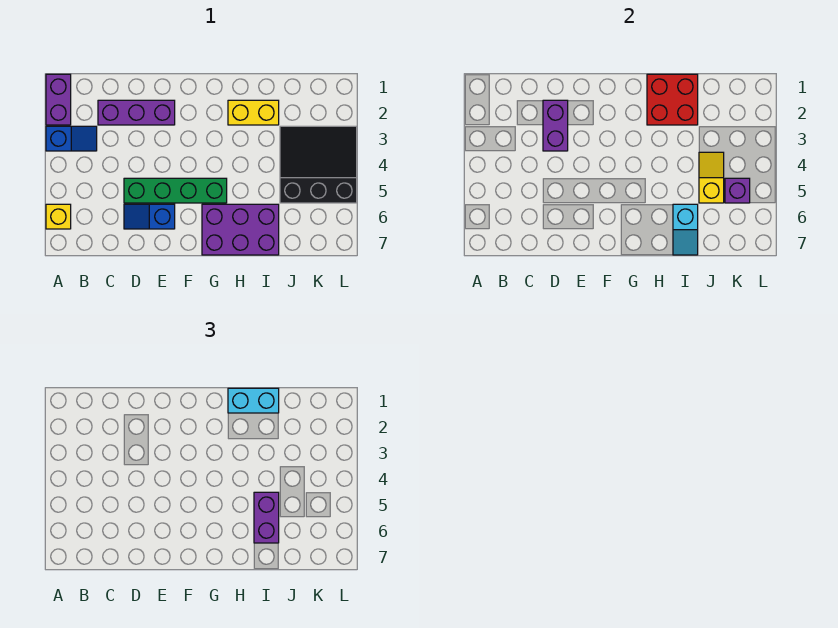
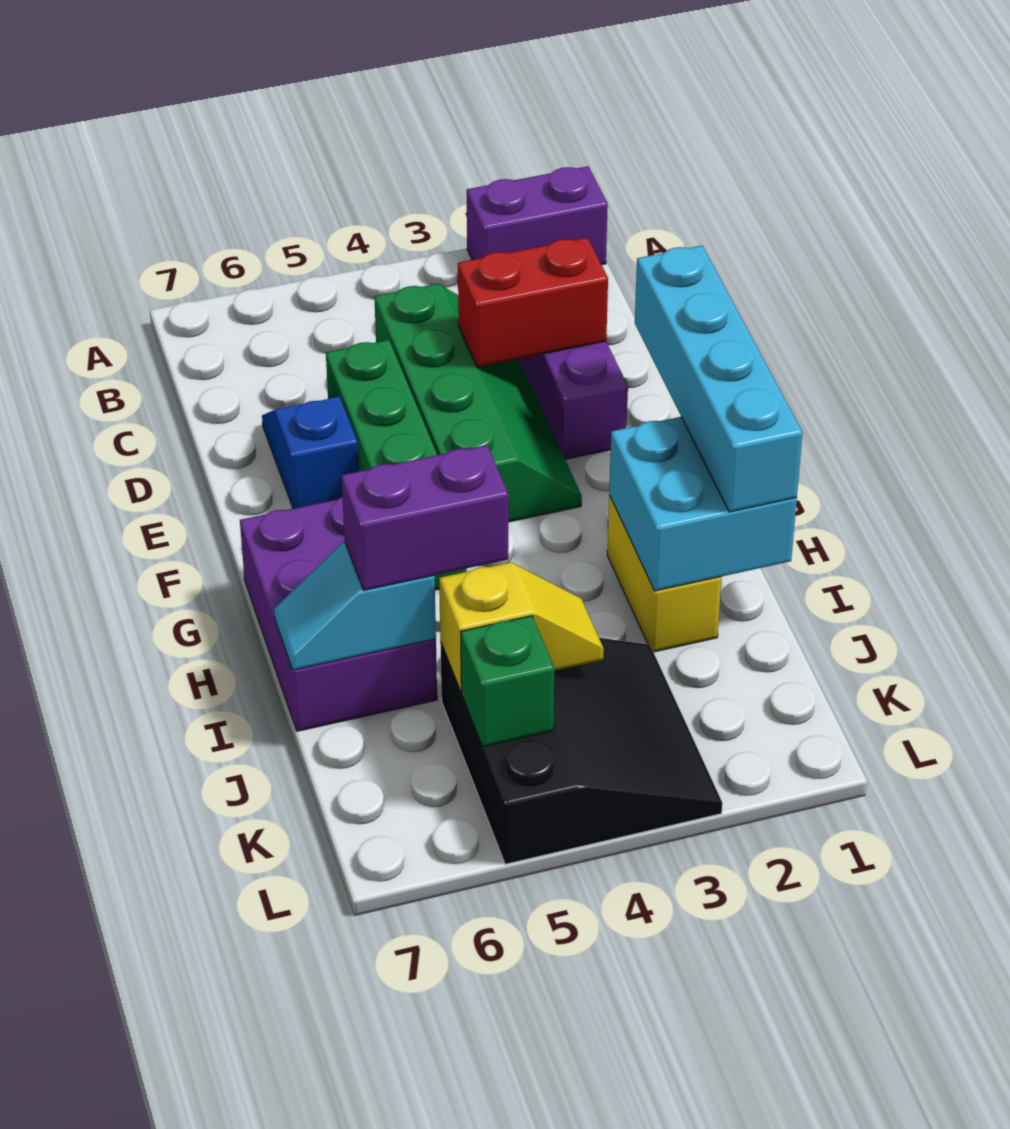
blue slope A3:B3 level 1 top A -> none
yellow brick A6 level 1 -> none
none -> green slope C3:F4 level 1 top 4
purple brick D2:D3 level 2 -> red brick D2:D3 level 2
red brick H1:I2 level 2 -> cyan brick H1:I2 level 2
cyan brick H1:I1 level 3 -> cyan brick F1:I1 level 3
purple brick K5 level 2 -> green brick K5 level 2

